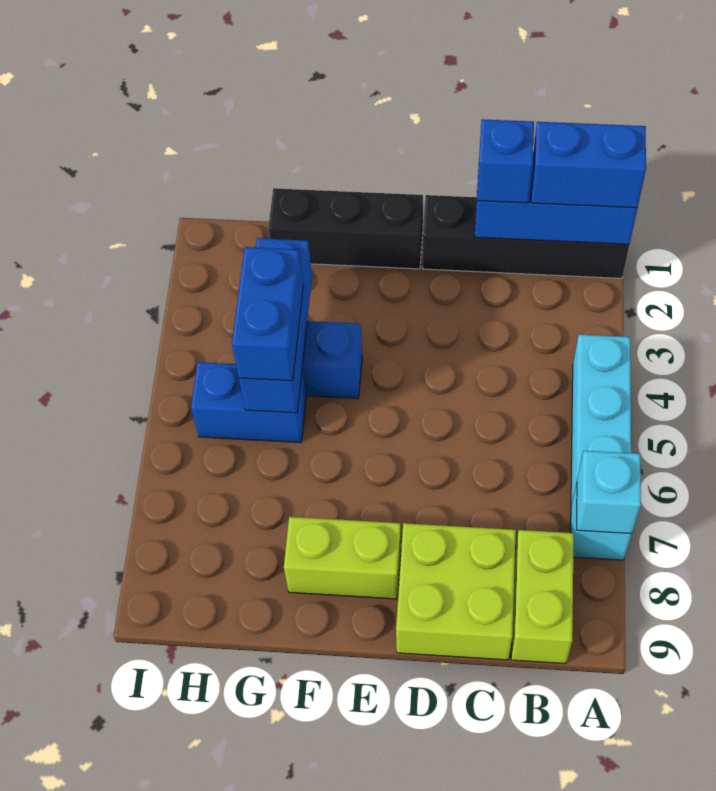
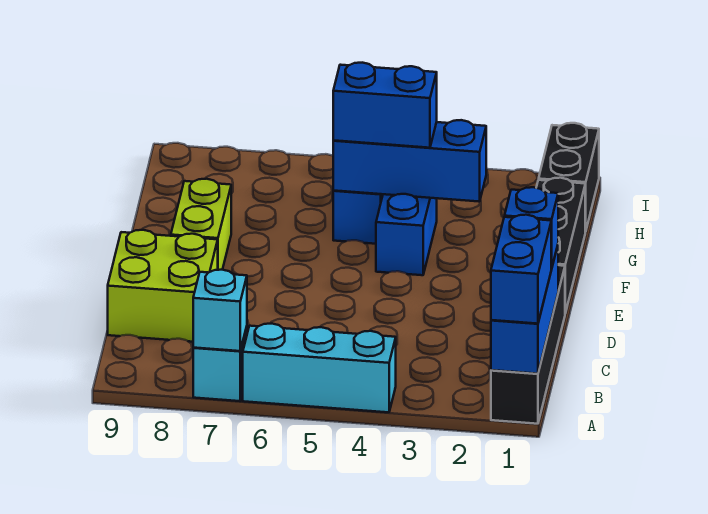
lime brick B8:B9 level 1 -> none
none -> black brick H1:I1 level 1

